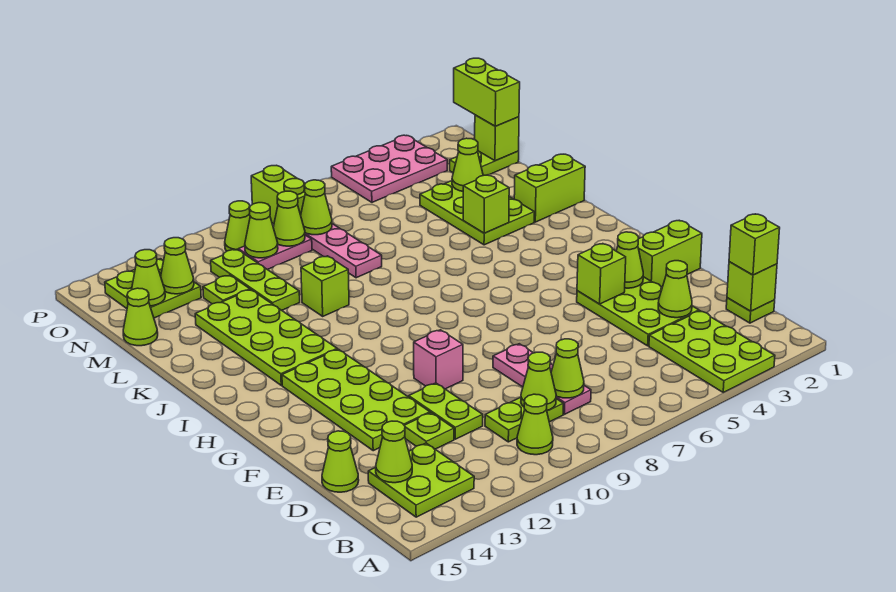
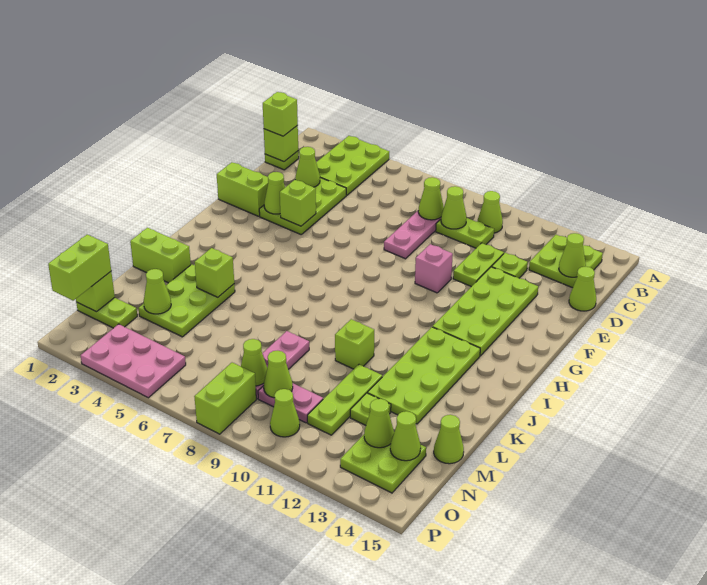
lime cone N10 level 2 -> none

